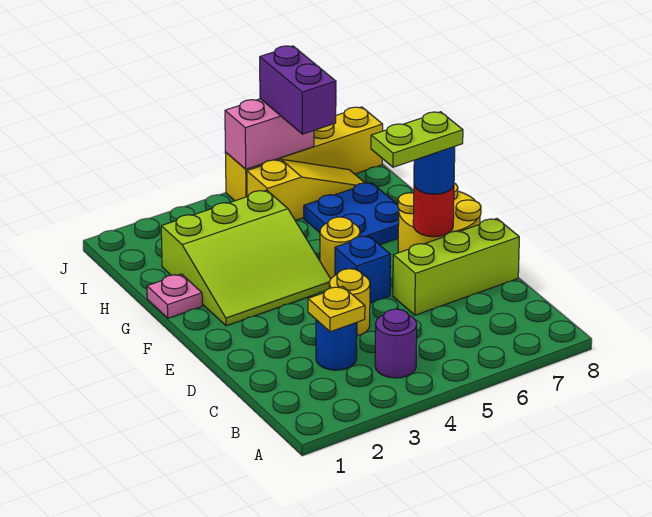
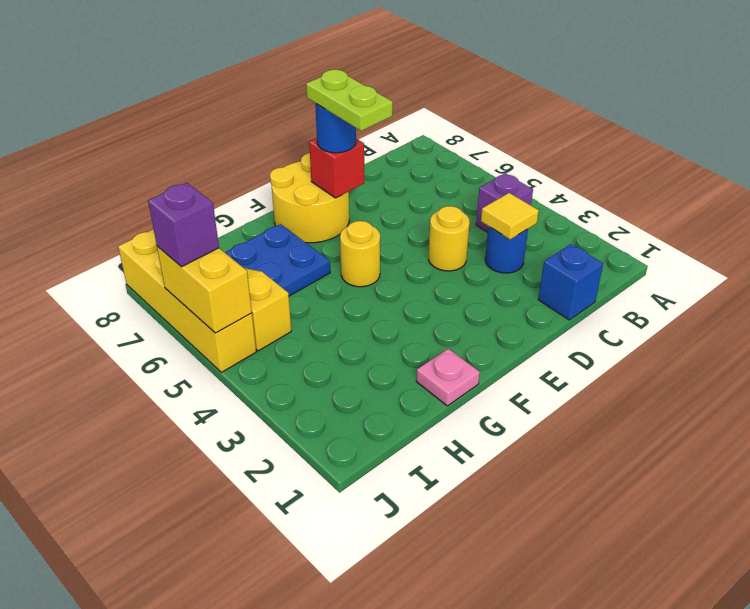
purple round brick B4 level 1 -> purple brick B4 level 1
yellow plate C3 level 2 -> yellow tile C3 level 2
lime brick D6:D8 level 1 -> none
blue brick E5 level 1 -> blue brick C1 level 1
red round brick E7 level 2 -> red brick E7 level 2
lime slope F2:H4 level 1 top H -> none
purple brick I6:J6 level 3 -> purple brick J6 level 3
pink brick J5:J6 level 2 -> yellow brick J5:J6 level 2

